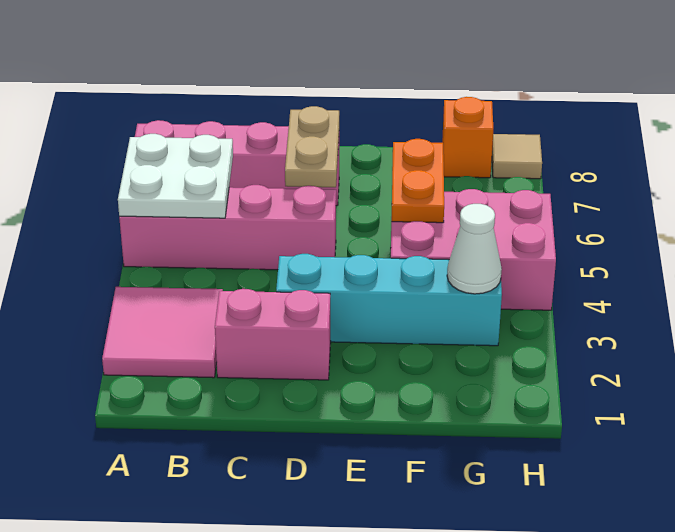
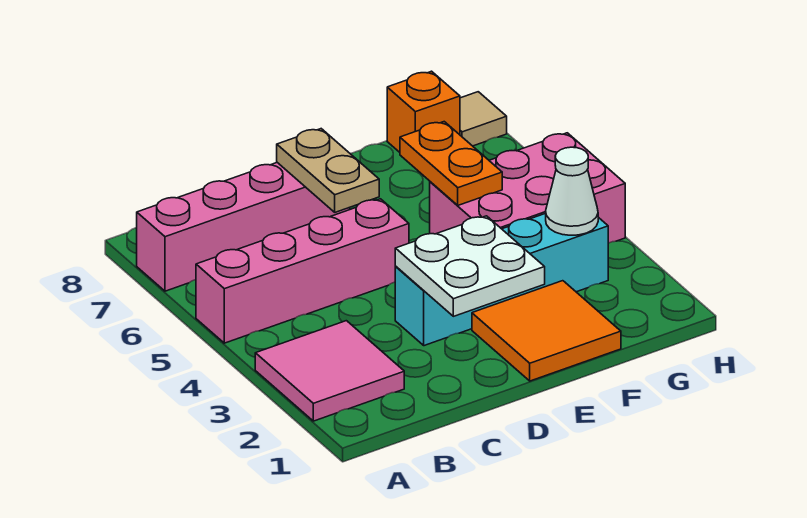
white plate A5:B6 level 2 -> white plate D2:E3 level 2
pink brick C2:D2 level 1 -> none
none -> orange tile E1:F2 level 1

